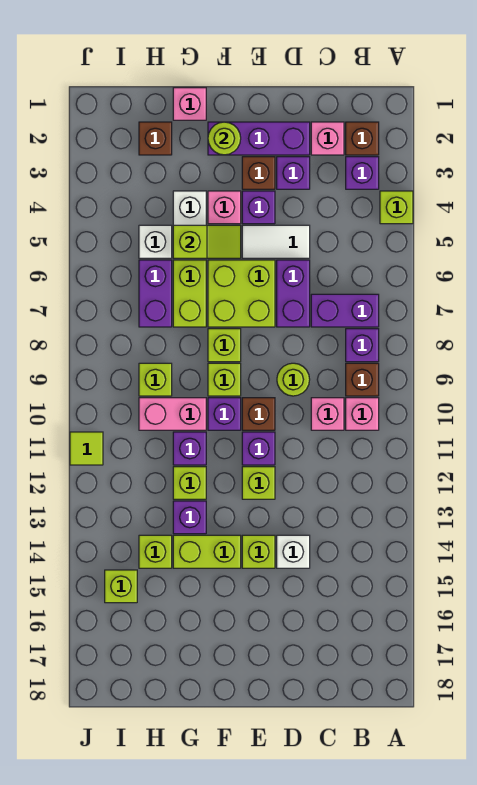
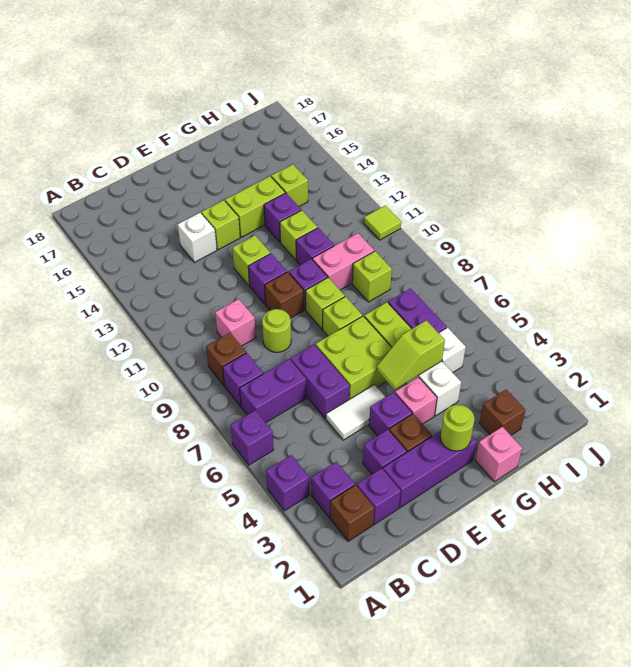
lime brick A4 level 1 -> purple brick A4 level 1
none -> purple brick A6 level 1
pink brick B10 level 1 -> none
pink brick C2 level 1 -> purple brick C2 level 1
lime brick I15 level 1 -> none

